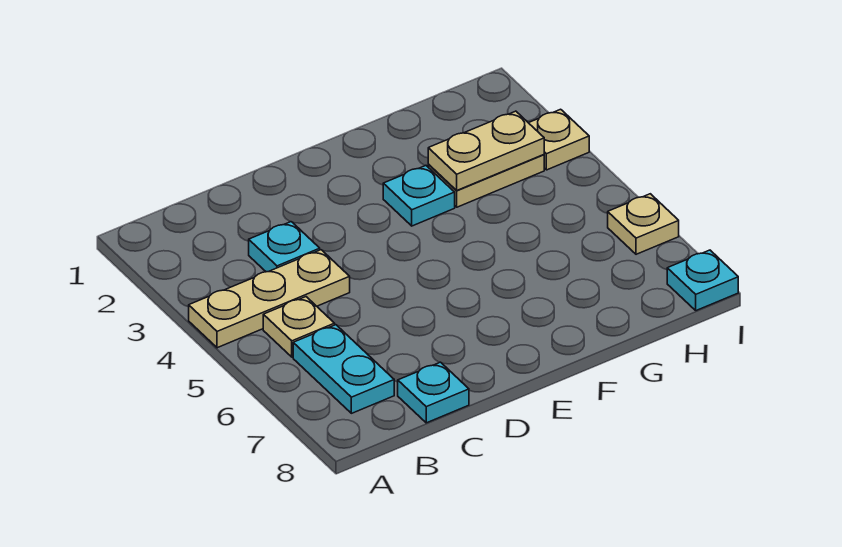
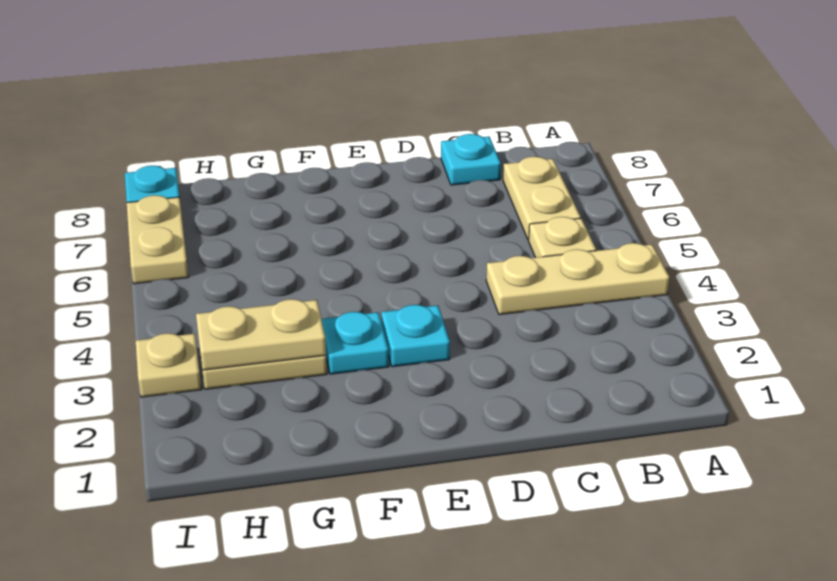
cyan plate B6:B7 level 1 -> tan plate B6:B7 level 1
cyan plate C3 level 1 -> cyan plate E3 level 1
tan plate I6 level 1 -> tan plate I6:I7 level 1

